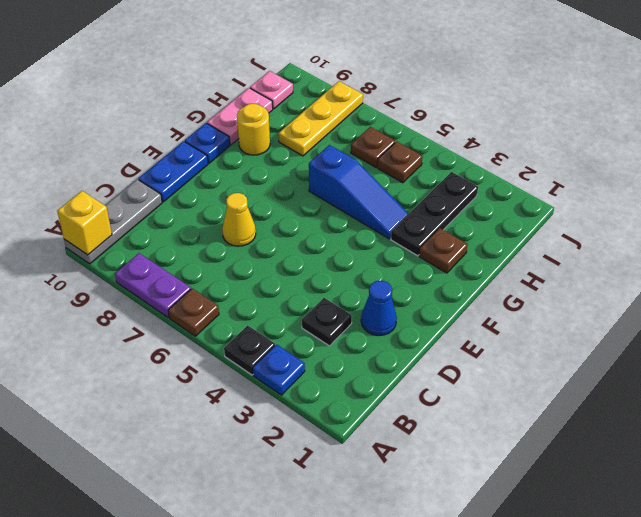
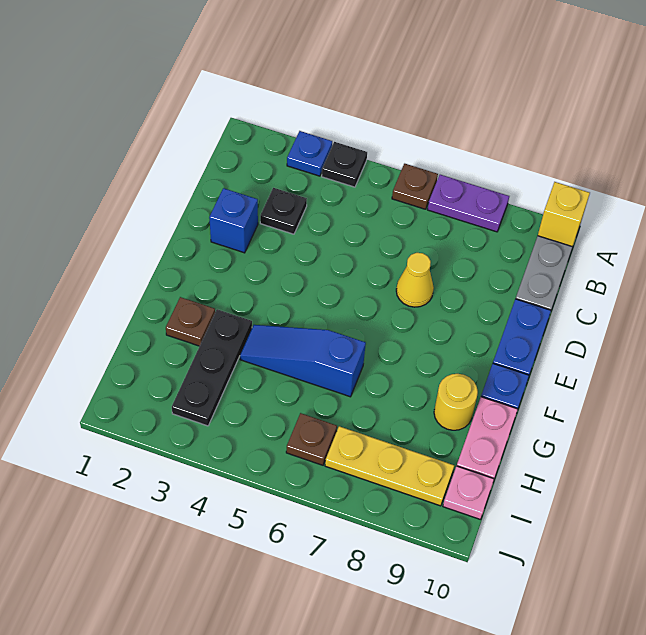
blue cone D2 level 1 -> blue brick D2 level 1
yellow plate H8:J8 level 1 -> yellow plate I7:I9 level 1
brown plate I5 level 1 -> none

